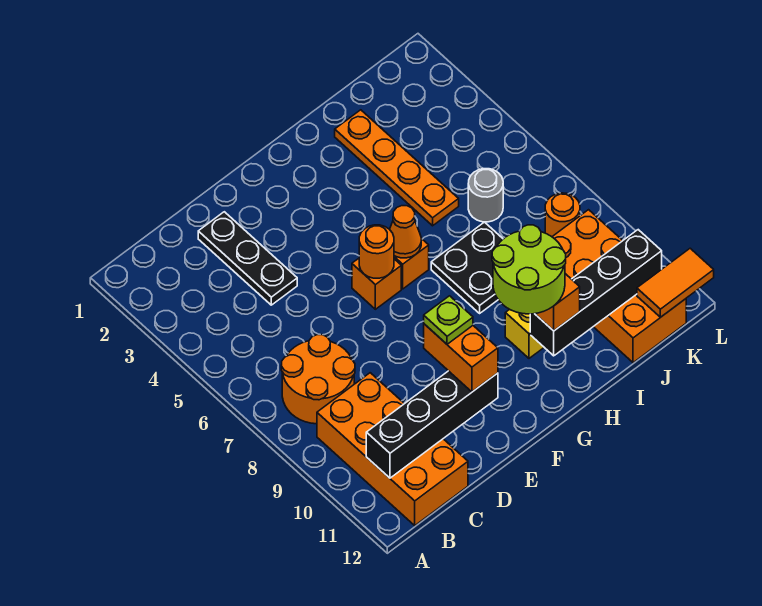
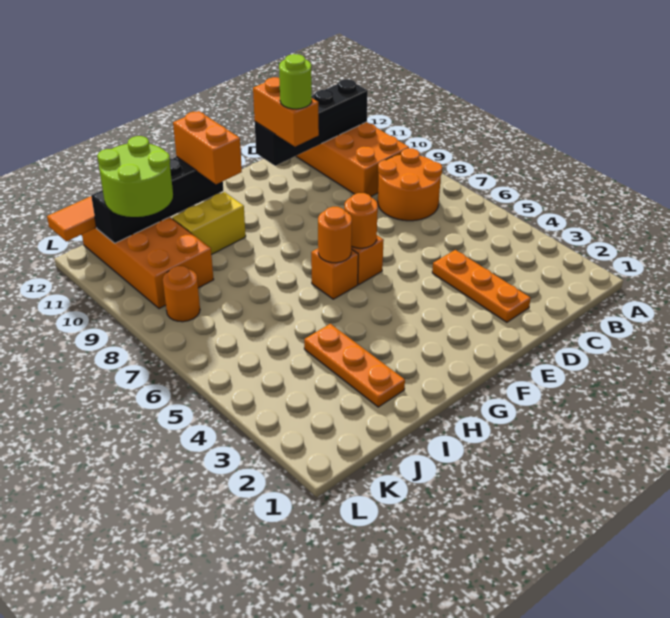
black plate D2:D4 level 1 -> orange plate D2:D4 level 1
lime plate E10 level 4 -> lime round brick E10 level 4
orange cone G6 level 2 -> orange round brick G6 level 2
lime round brick G10:H11 level 4 -> lime round brick J10:K11 level 3
black plate H7:I8 level 1 -> none
orange plate I2:I5 level 1 -> orange plate I2:I4 level 1
grey round brick J6 level 1 -> none

